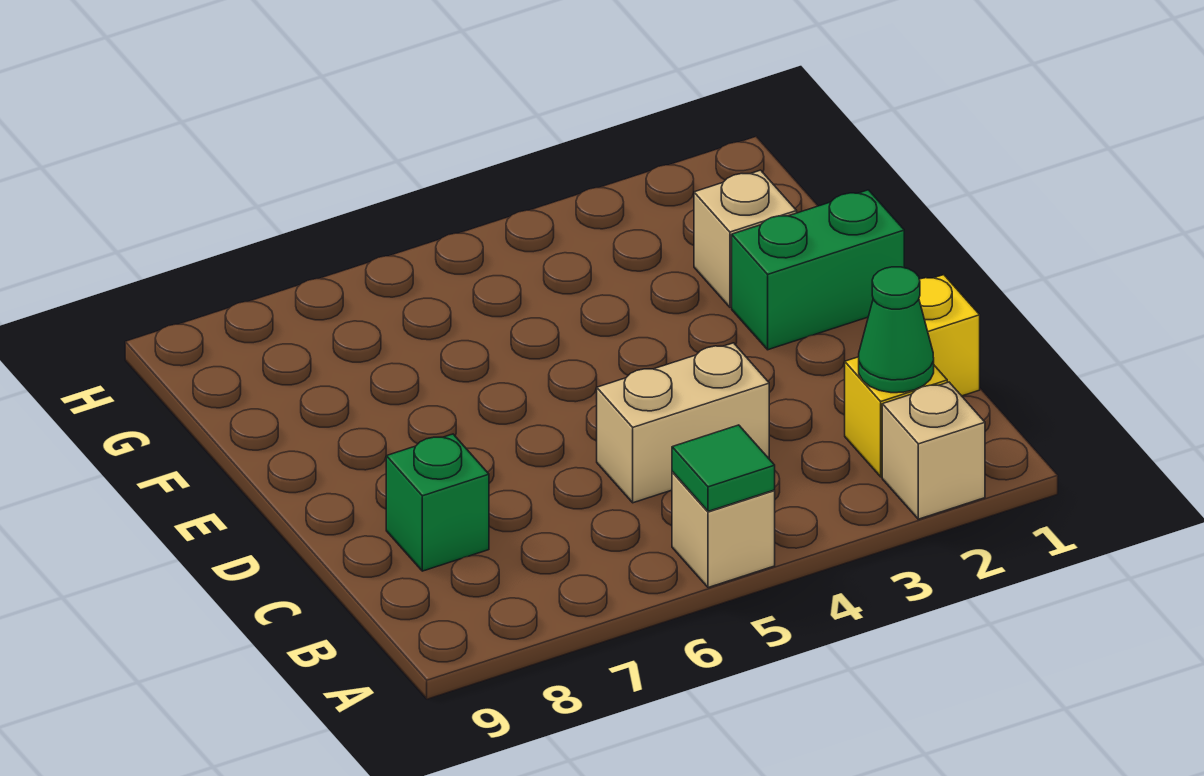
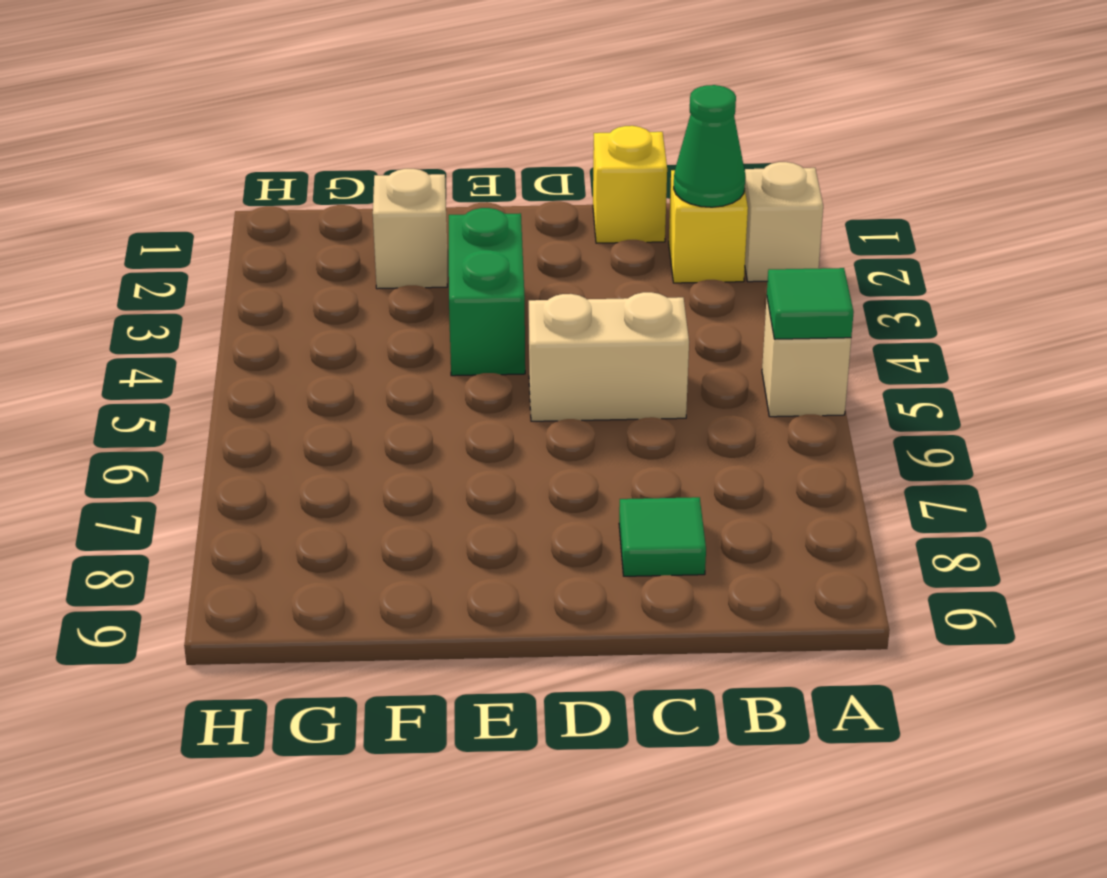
tan brick C4:C5 level 1 -> tan brick C5:D5 level 1
green brick C8 level 1 -> green tile C8 level 1
green brick E1:E2 level 1 -> green brick E3:E4 level 1

